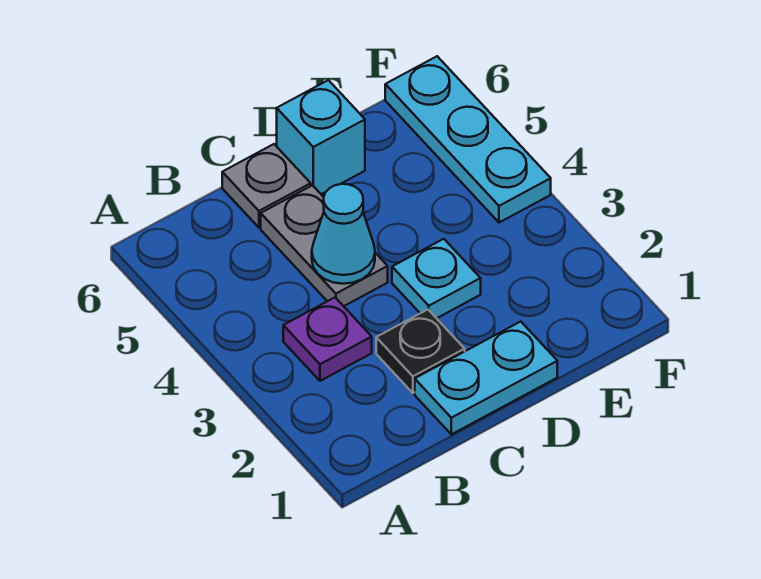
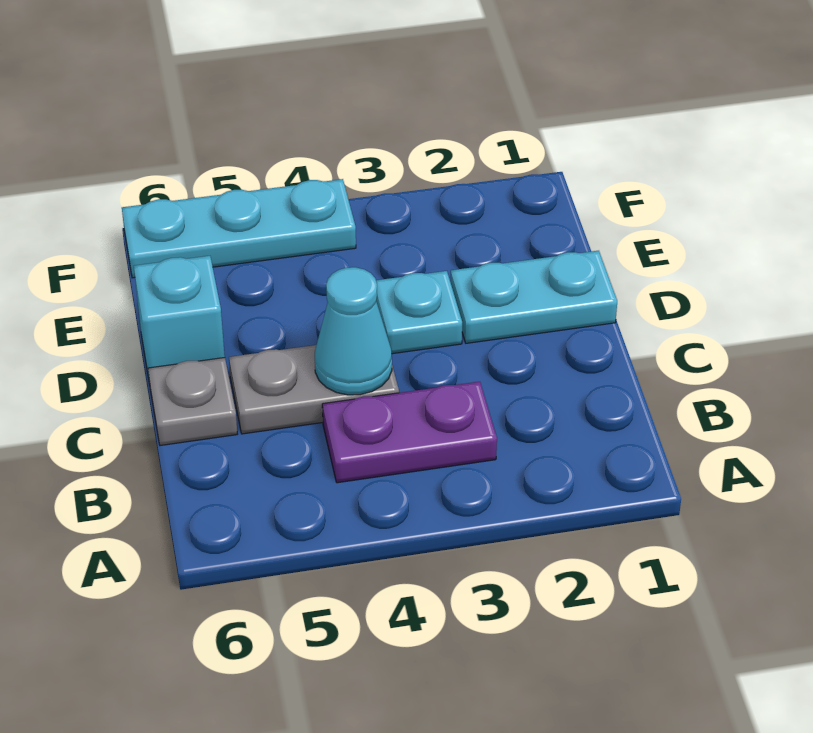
purple plate B3 level 1 -> purple plate B3:B4 level 1
cyan plate C1:D1 level 1 -> cyan plate D1:D2 level 1
black plate C2 level 1 -> none

